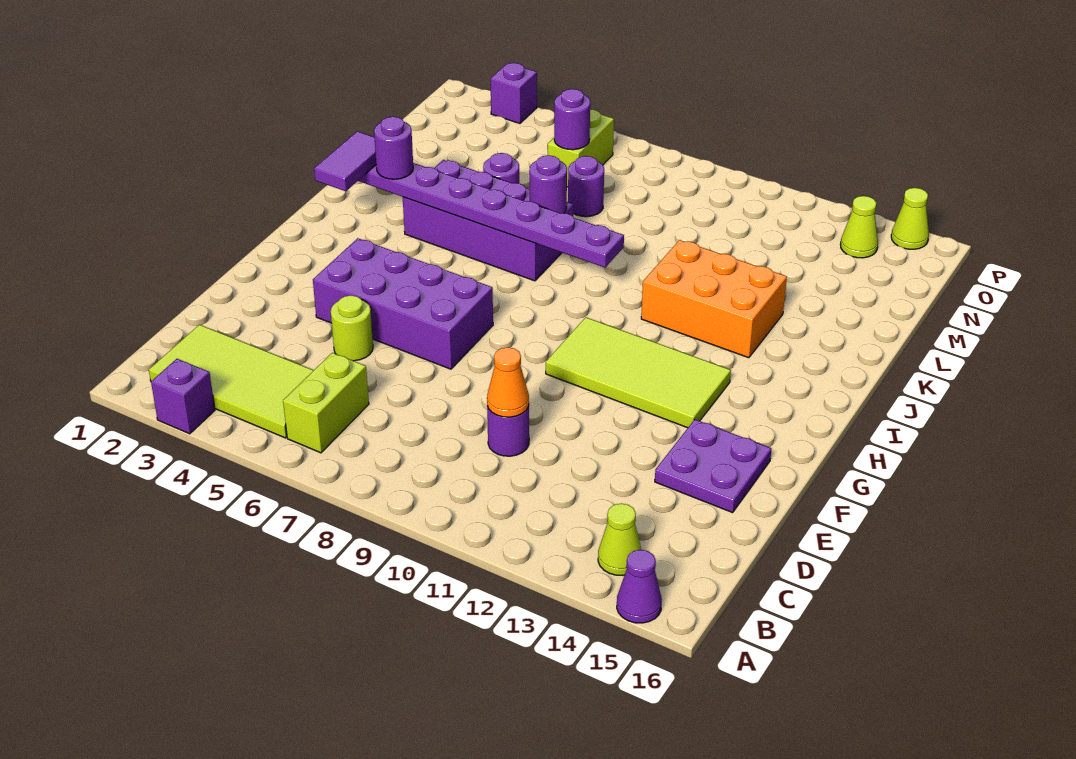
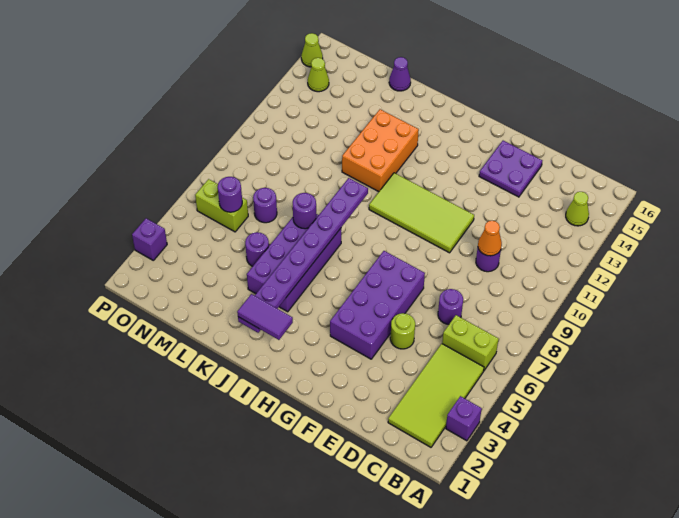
purple cone A15 level 1 -> purple cone L16 level 1
lime tile G10:H13 level 1 -> lime tile F10:I11 level 1
purple round brick J3 level 3 -> purple round brick D7 level 1

